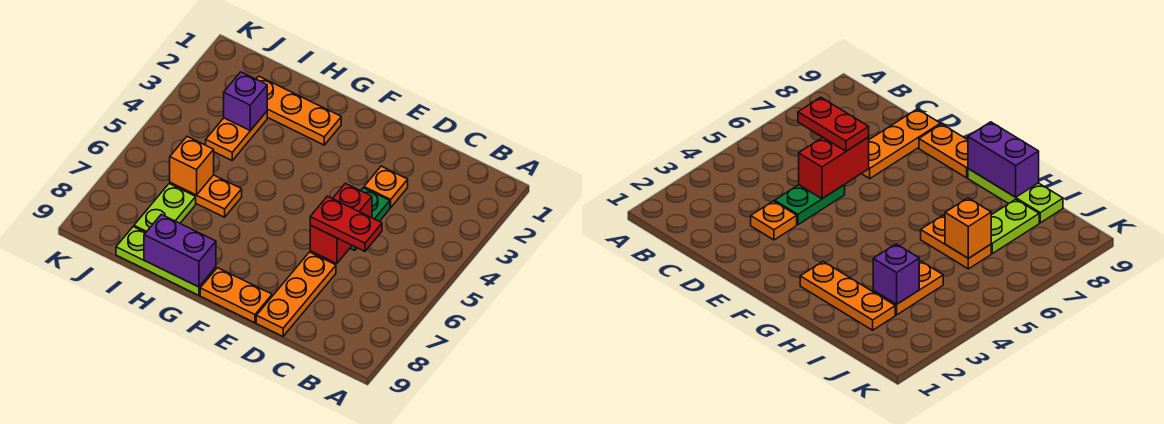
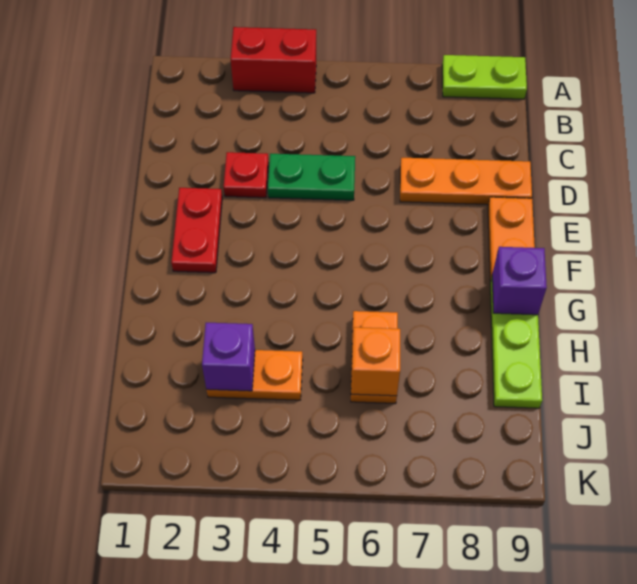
red plate C6:D6 level 3 -> red plate E2:F2 level 1
orange plate D3 level 1 -> red plate D3 level 1
red brick D5:D6 level 2 -> red brick A3:A4 level 1
orange plate G2:I2 level 1 -> none
purple brick G9:H9 level 2 -> purple brick G9 level 2
lime plate I7:I8 level 1 -> lime plate A8:A9 level 1

